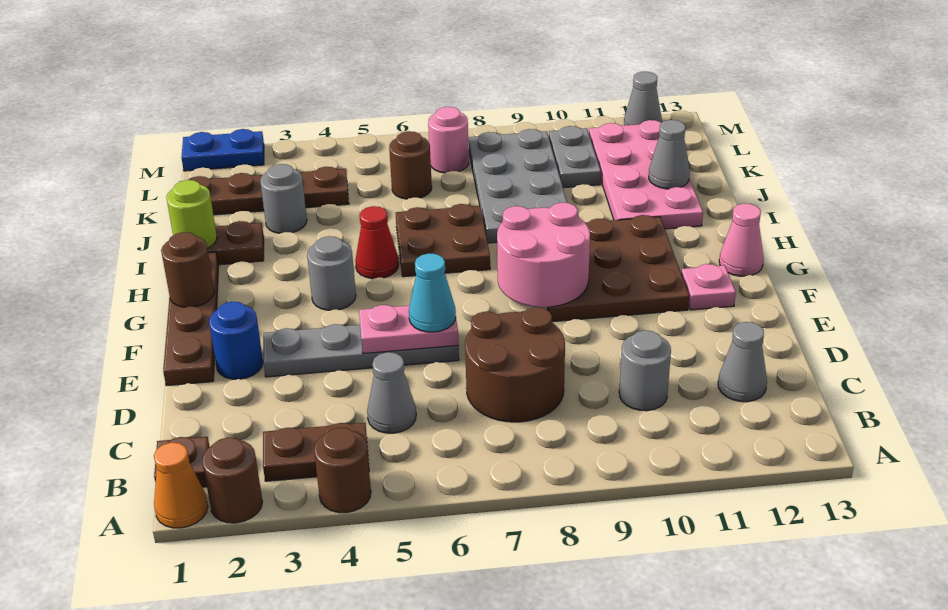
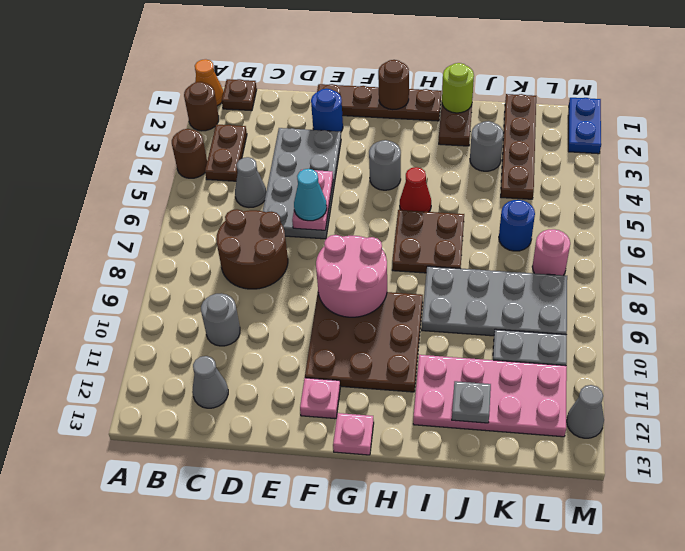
grey plate E3:E6 level 1 -> grey plate D3:E6 level 1
pink cone G13 level 1 -> pink plate G13 level 1
grey cone J12 level 2 -> grey plate J12 level 2
brown round brick K6 level 1 -> blue round brick K6 level 1

